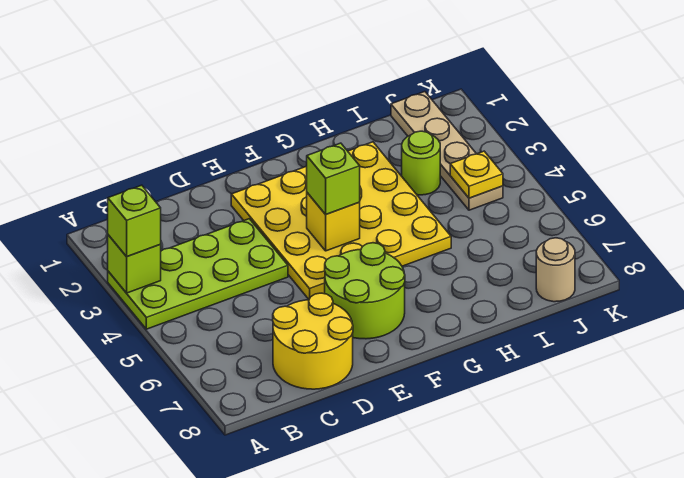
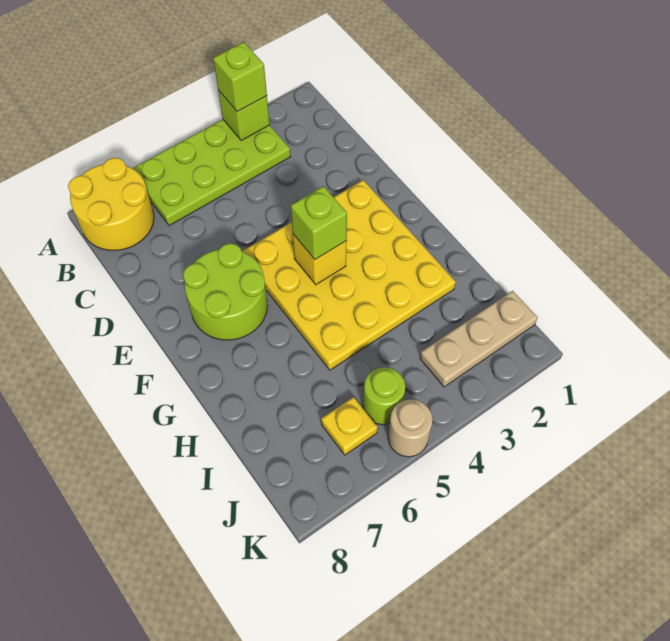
lime plate A3:D4 level 1 -> lime plate A3:B6 level 1
yellow round brick C7:D8 level 1 -> yellow round brick A7:B8 level 1
lime round brick I3 level 1 -> lime round brick J5 level 1
tan plate J1:J4 level 1 -> tan plate J1:J3 level 1
yellow plate J4 level 2 -> yellow plate J6 level 1
tan round brick J8 level 1 -> tan round brick K5 level 1

